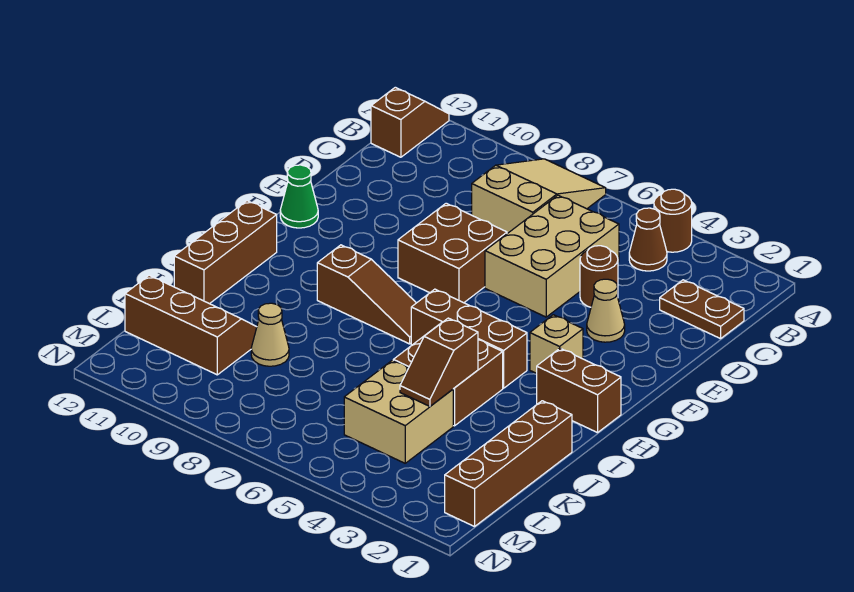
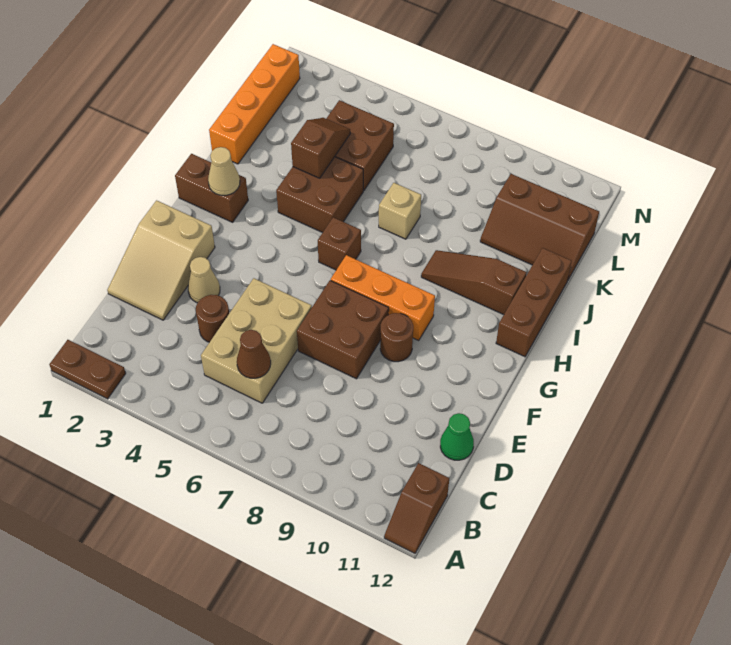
brown round brick A4 level 1 -> brown round brick F9 level 1
tan slope A7:C8 level 1 top C -> tan slope D1:F2 level 1 top F
brown cone B4 level 1 -> brown cone C6 level 2
brown plate C1:C2 level 1 -> brown plate A1:A2 level 1
green cone F12 level 1 -> green cone D12 level 1
tan brick G3 level 1 -> tan brick J7 level 1
none -> orange brick G7:G9 level 1
brown brick H4:H6 level 1 -> brown brick H6 level 1
brown slope H7:H9 level 1 top 9 -> brown slope I9:I11 level 1 top 11
brown brick J1:M1 level 1 -> orange brick J1:M1 level 1
tan brick K4:L5 level 1 -> brown brick K4:L5 level 1
tan cone K9 level 1 -> tan cone H2 level 2

